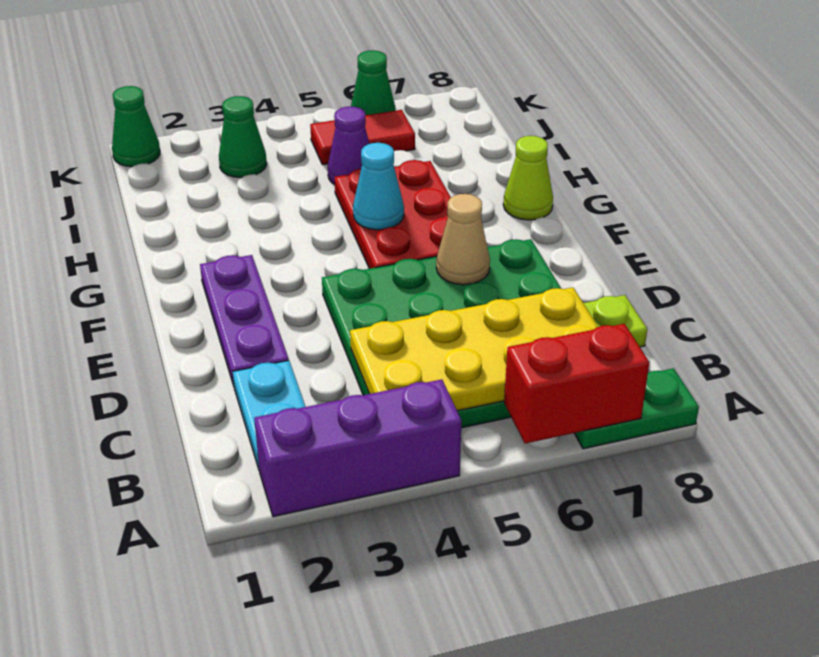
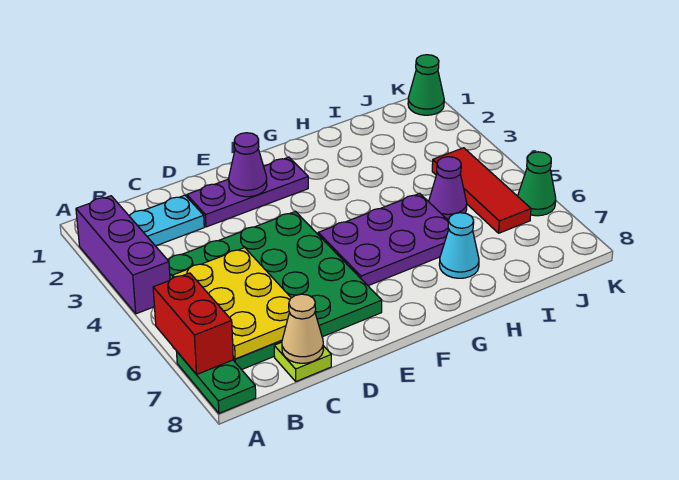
yellow plate B4:C7 level 2 -> yellow plate B5:C7 level 2
none -> purple cone E2 level 2
tan cone E6 level 2 -> tan cone C8 level 2
red plate F5:H6 level 1 -> purple plate F5:H6 level 1
cyan cone G5 level 2 -> cyan cone H7 level 1
lime cone G8 level 1 -> none
green cone J3 level 1 -> none
red tile J5:J6 level 1 -> red tile J4:J6 level 1

